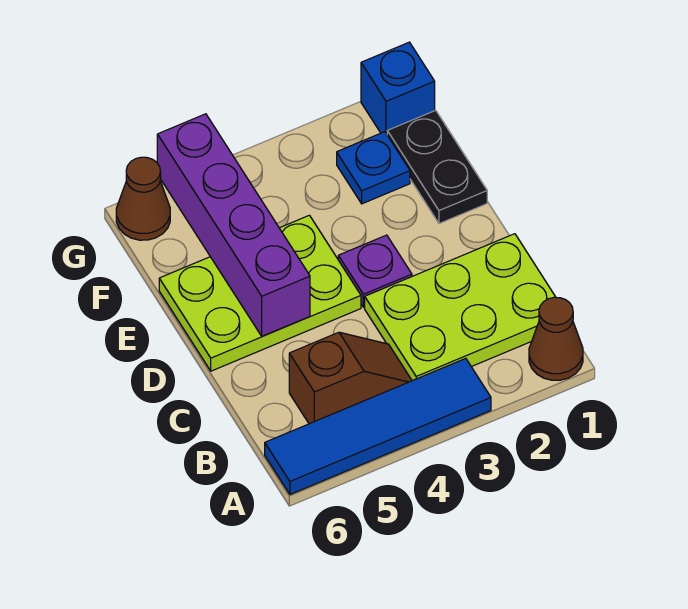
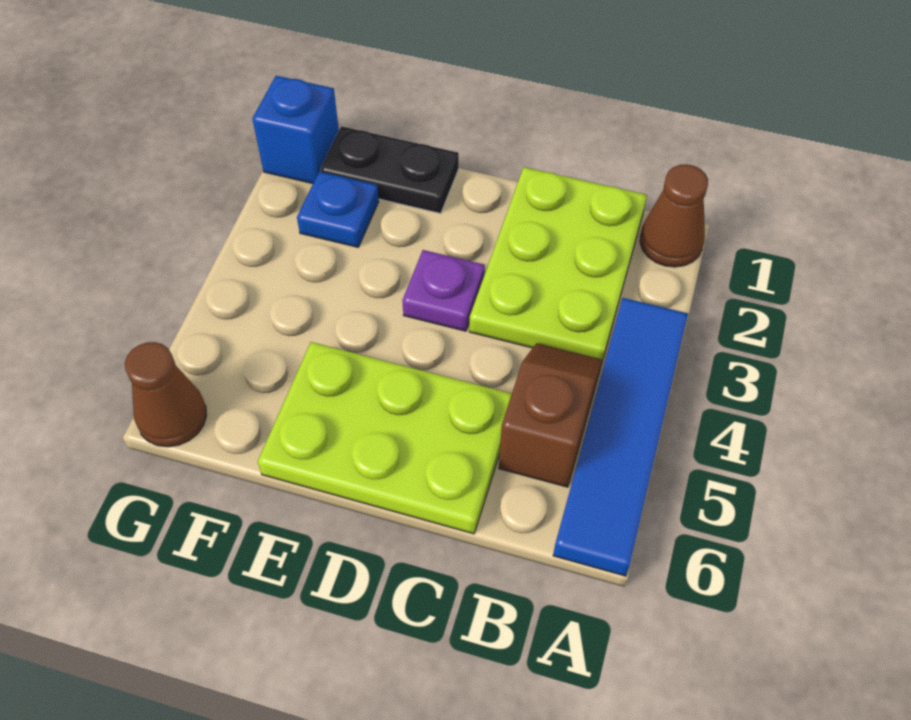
lime plate D4:E6 level 1 -> lime plate C5:E6 level 1
purple brick D5:G5 level 2 -> none

